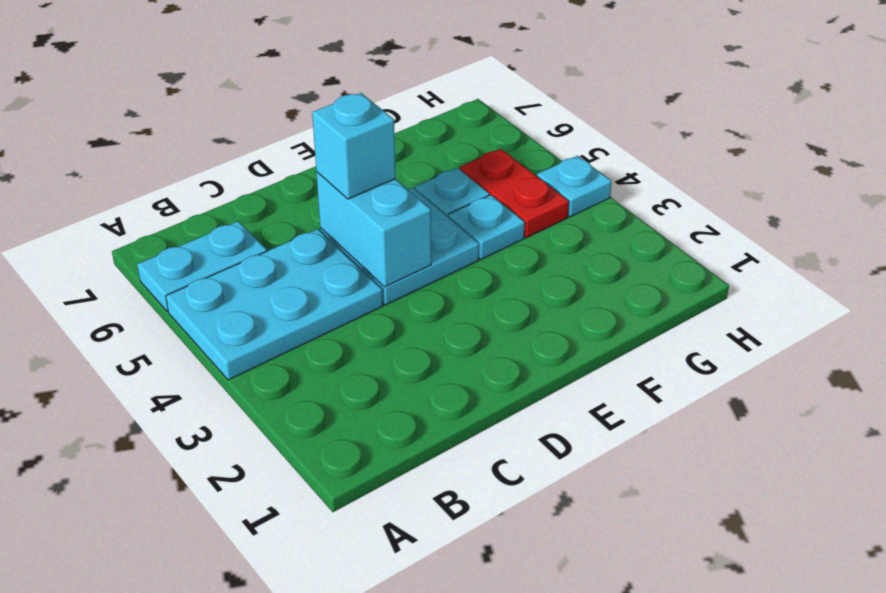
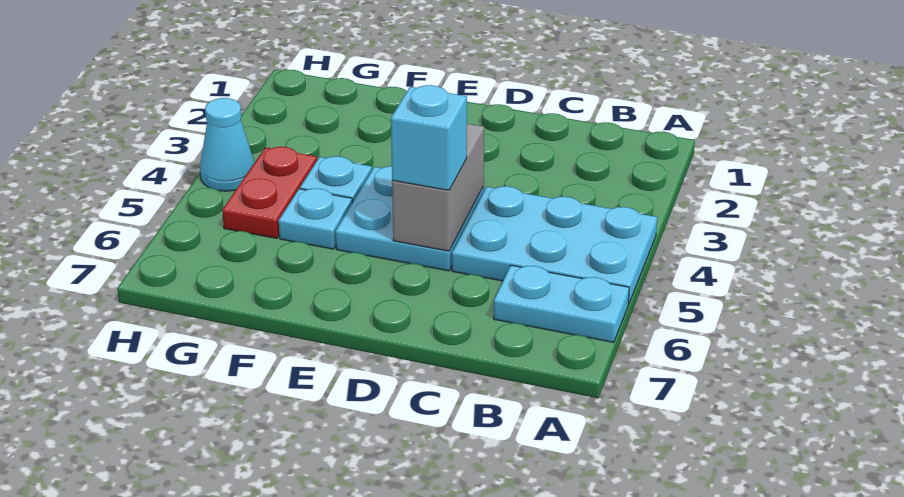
cyan brick D4:D5 level 2 -> grey brick D4:D5 level 2
cyan plate H4 level 1 -> cyan cone H4 level 1

